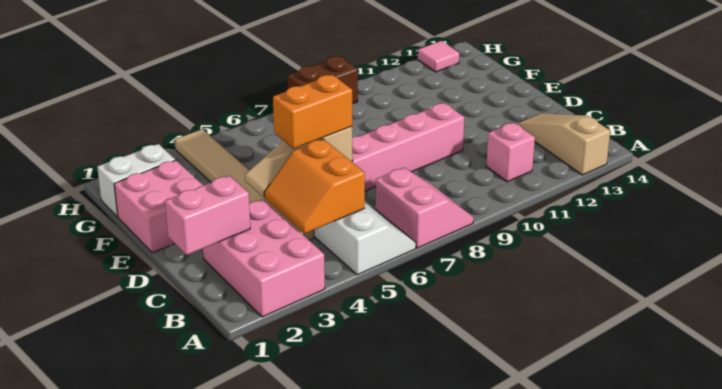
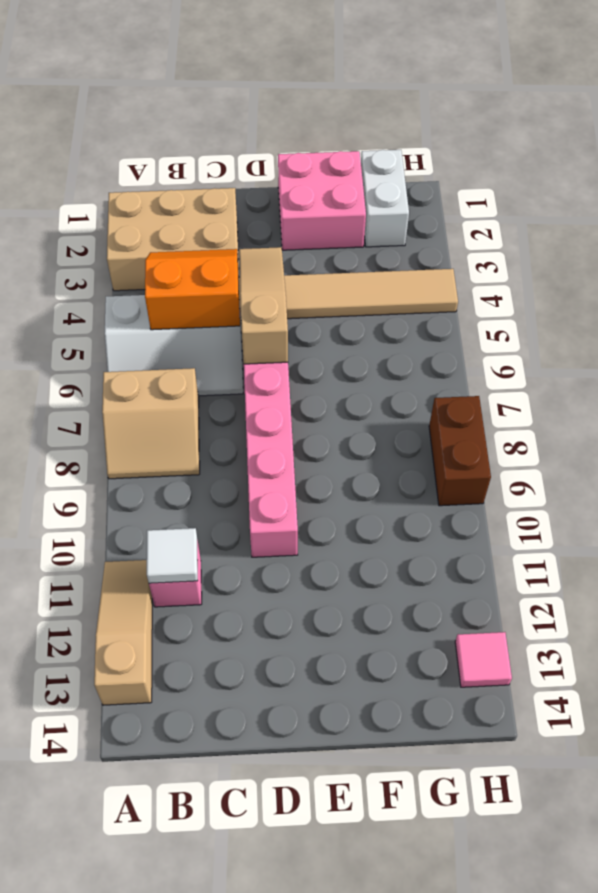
pink brick A2:C3 level 1 -> tan brick A2:C3 level 1
pink slope A7:B8 level 1 top 7 -> tan slope A7:B8 level 1 top 7
tan slope A13:C13 level 1 top A -> tan slope A11:A13 level 1 top 13
none -> white tile B11 level 2
pink brick C1:C2 level 2 -> none
orange brick D5:D6 level 3 -> none

